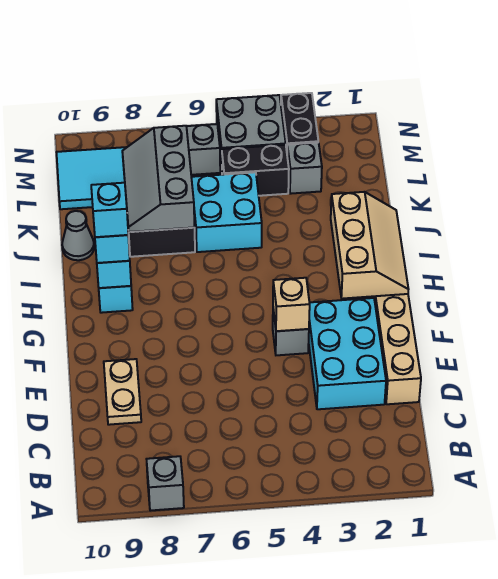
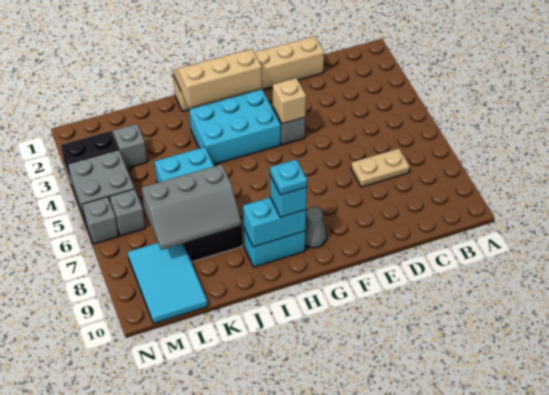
grey brick A8 level 1 -> grey brick N6 level 1
cyan brick D2:F3 level 1 -> cyan brick G3:I4 level 1
tan plate D9:E9 level 1 -> tan plate C7:D7 level 1
cyan brick H9 level 4 -> cyan plate H9 level 4
grey cone J10 level 1 -> grey cone G9 level 1
black brick L4:L5 level 1 -> none

